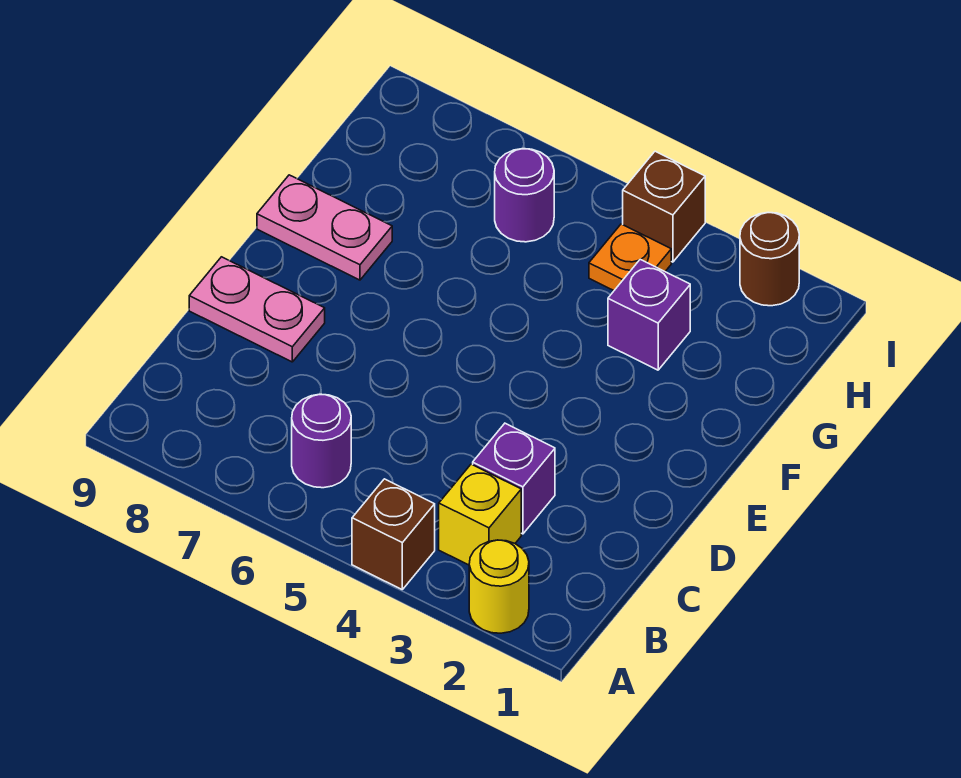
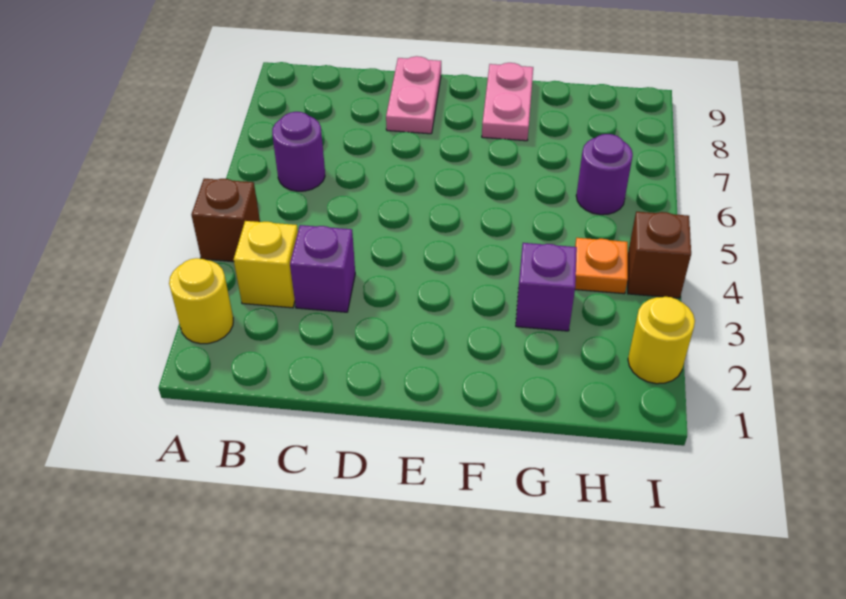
brown round brick I2 level 1 -> yellow round brick I2 level 1

